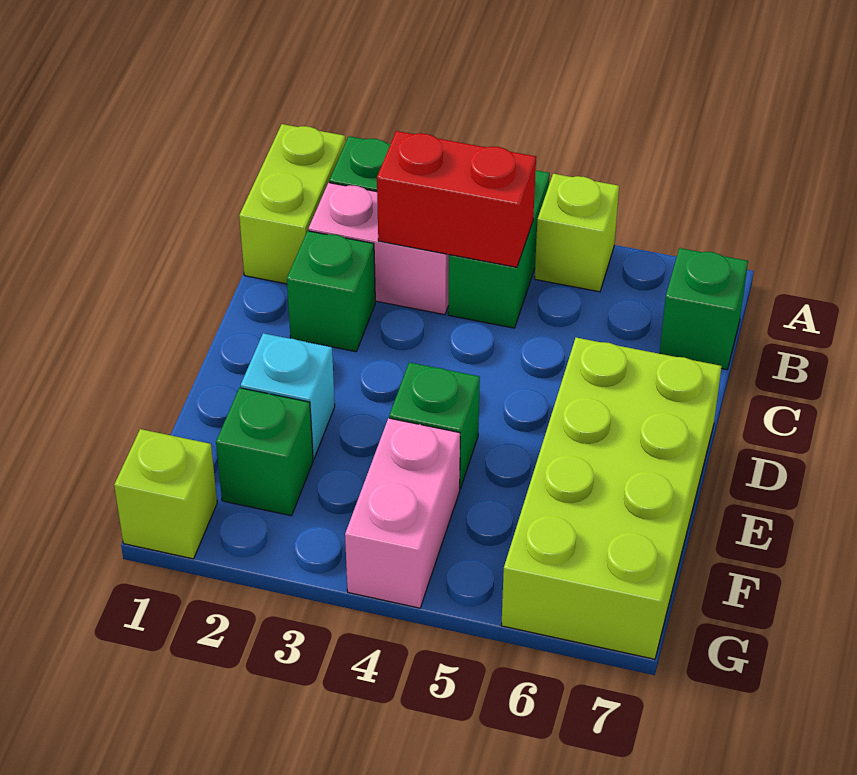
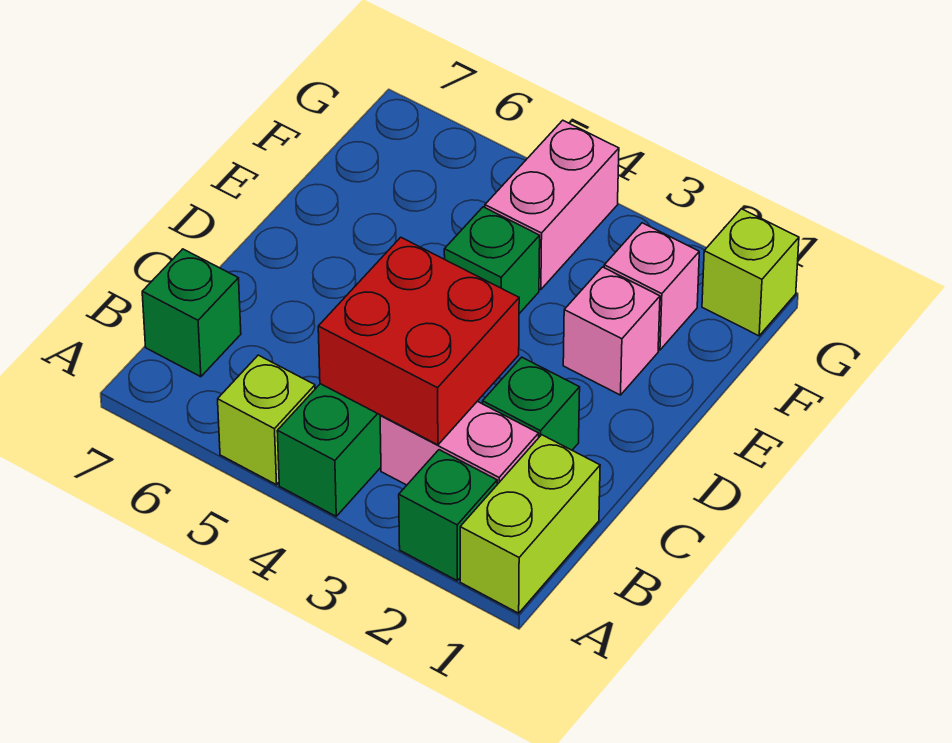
red brick B3:B4 level 2 -> red brick B3:C4 level 2
lime brick D6:G7 level 1 -> none
cyan brick E2 level 1 -> pink brick E2 level 1
green brick F2 level 1 -> pink brick F2 level 1

